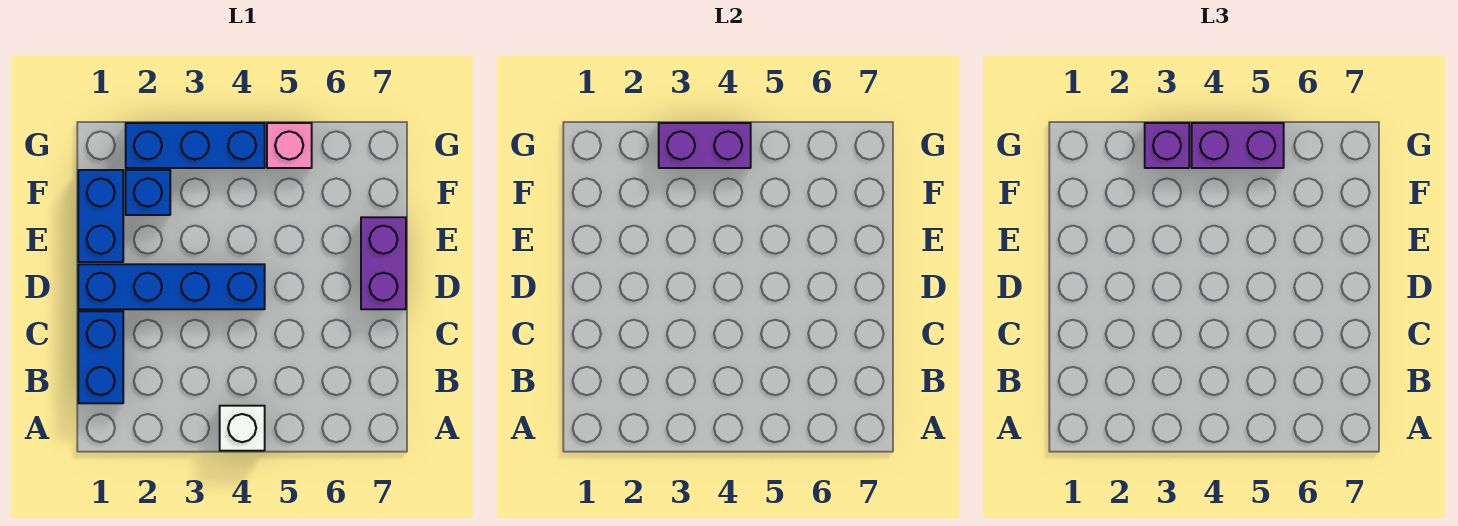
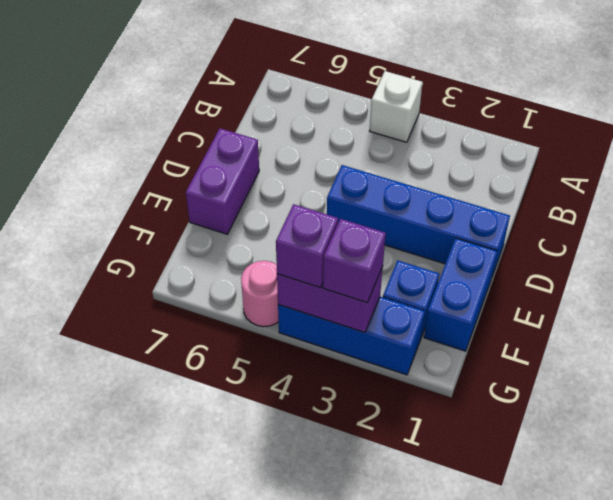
blue brick B1:C1 level 1 -> none
purple brick G4:G5 level 3 -> purple brick G4 level 3
pink brick G5 level 1 -> pink round brick G5 level 1

